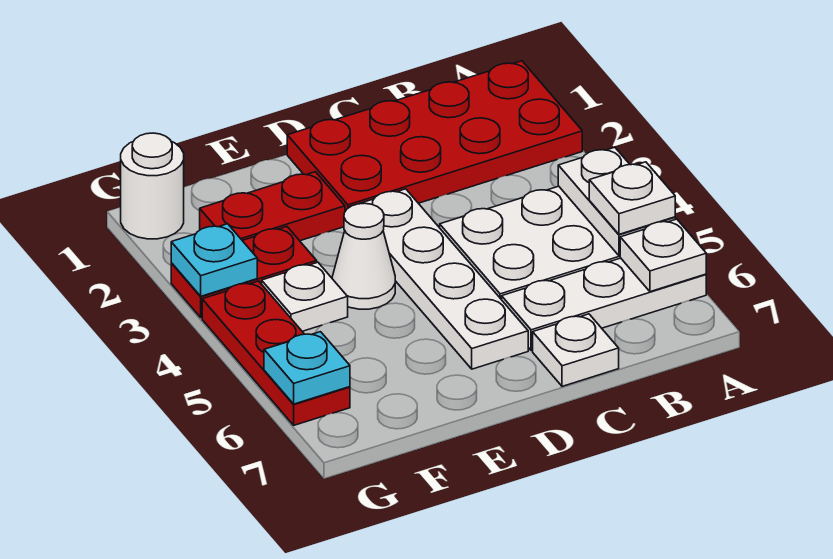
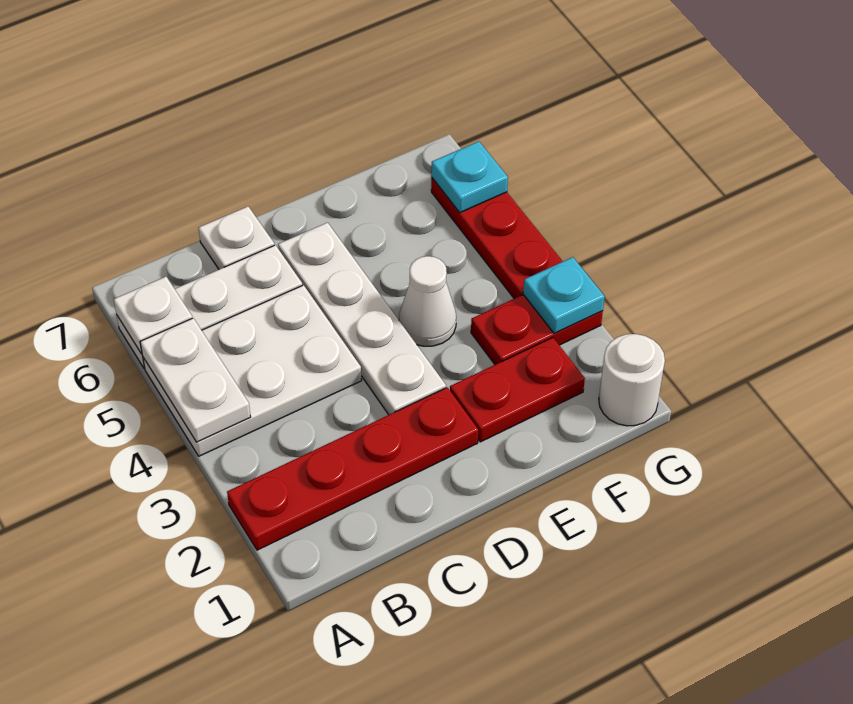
red plate A1:D2 level 1 -> red plate A2:D2 level 1
white plate A5 level 3 -> none
white plate F4 level 1 -> none

